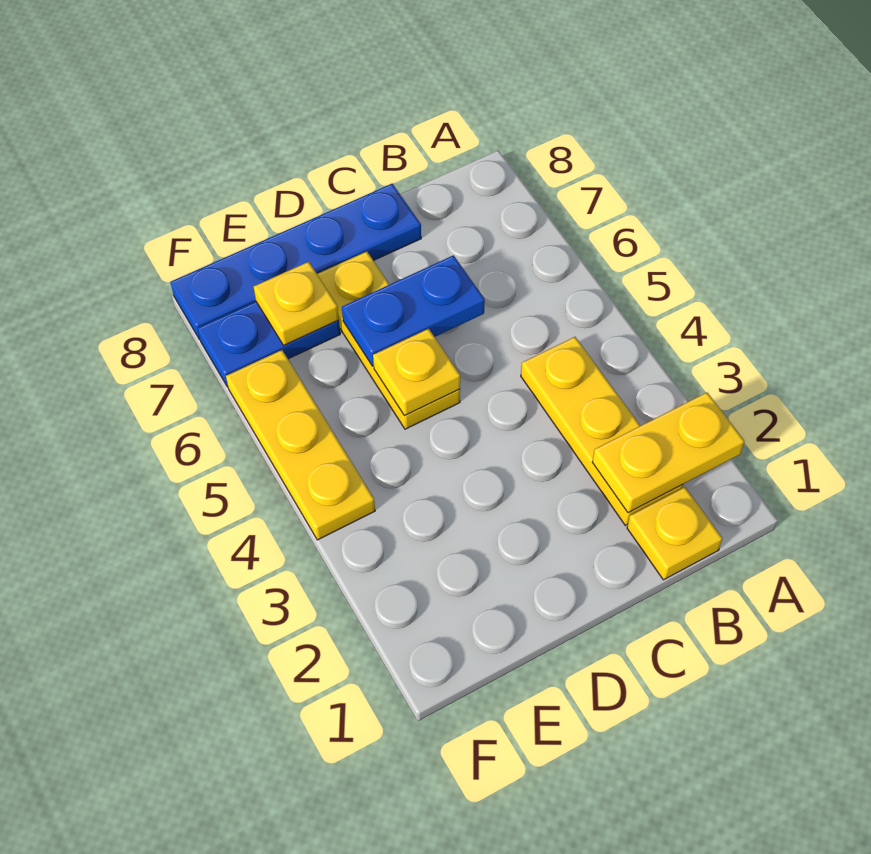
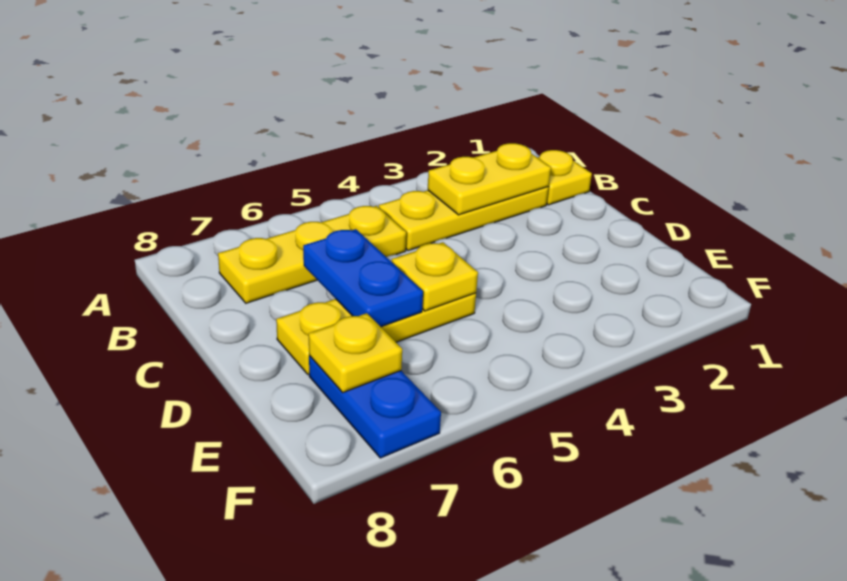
yellow plate A2:B2 level 2 -> yellow plate B2:B3 level 2
blue plate C8:F8 level 1 -> none
yellow plate F4:F6 level 1 -> yellow plate B5:B7 level 1

